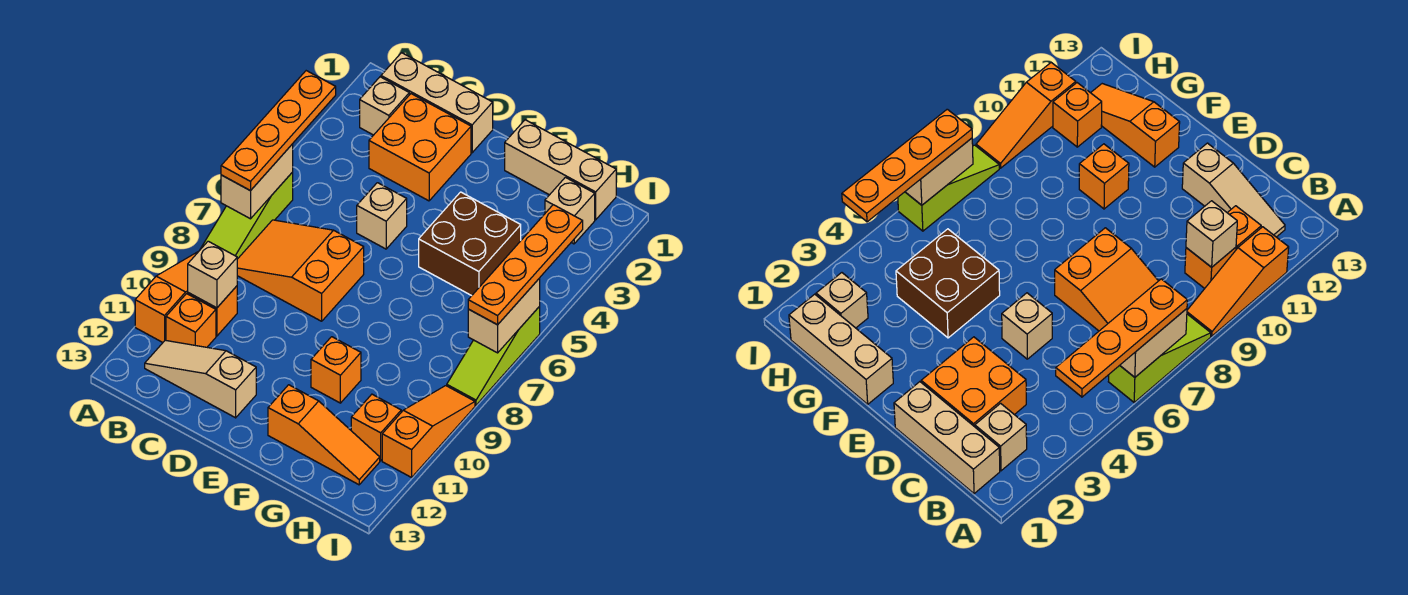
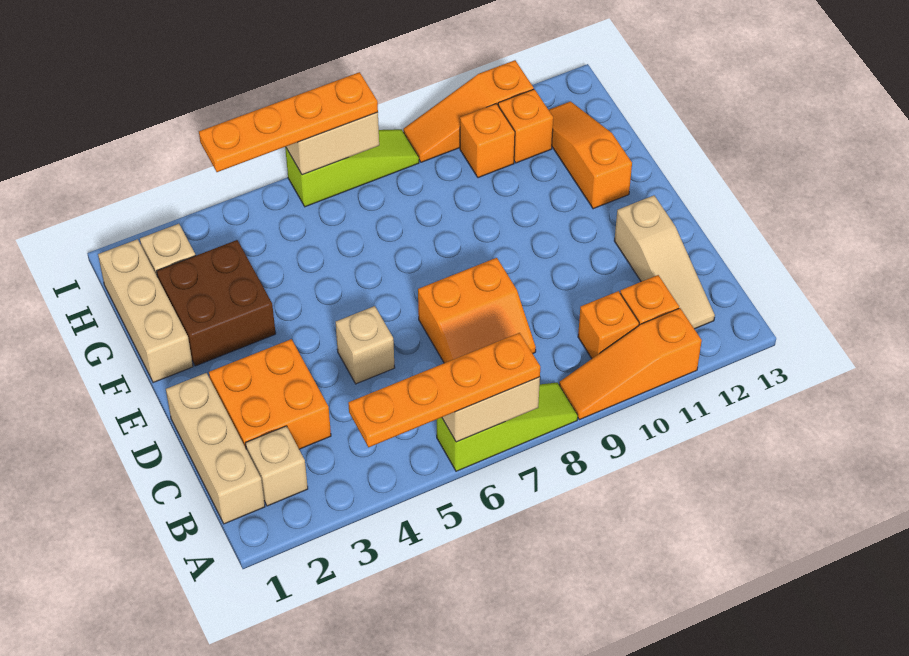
orange slope B7:D8 level 1 top D -> orange slope C7:D8 level 1 top D
tan brick B10 level 2 -> none
brown brick F4:G5 level 1 -> brown brick F2:G3 level 1
orange brick F10 level 1 -> orange brick H10 level 1

